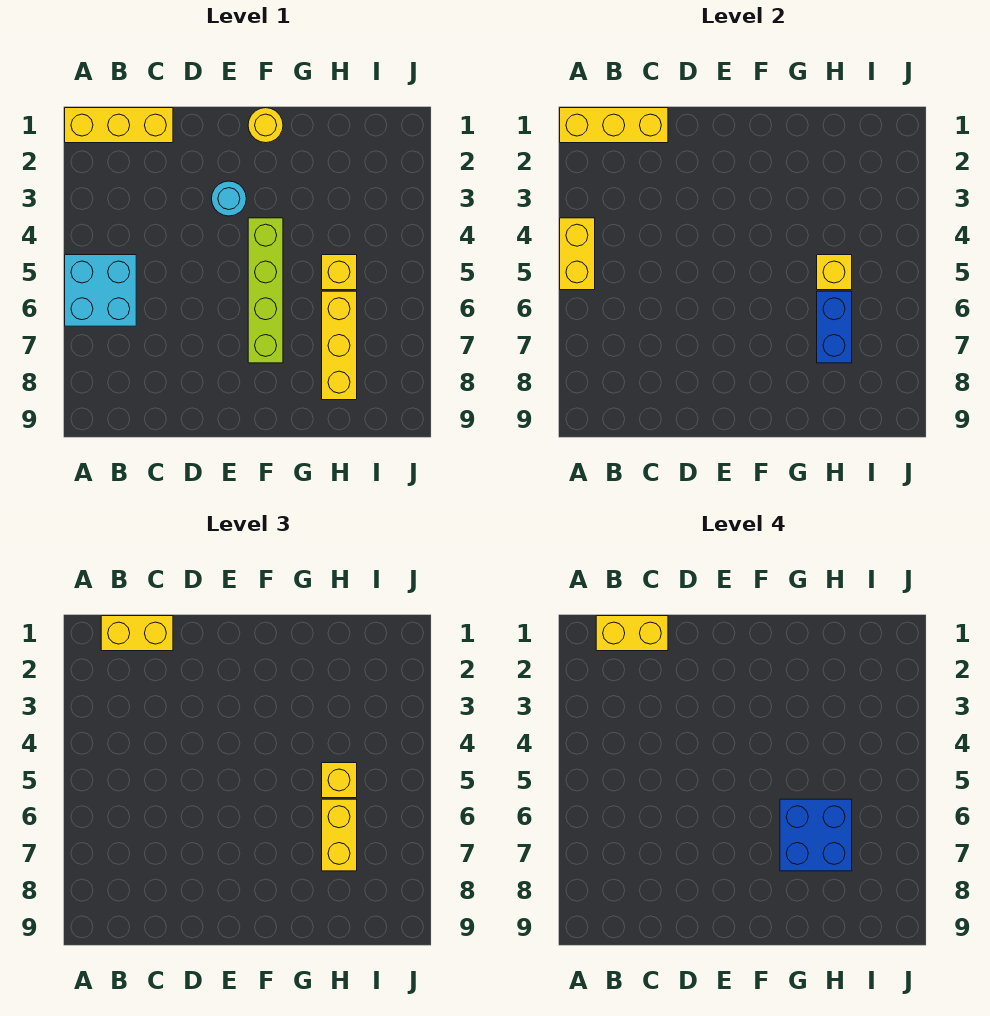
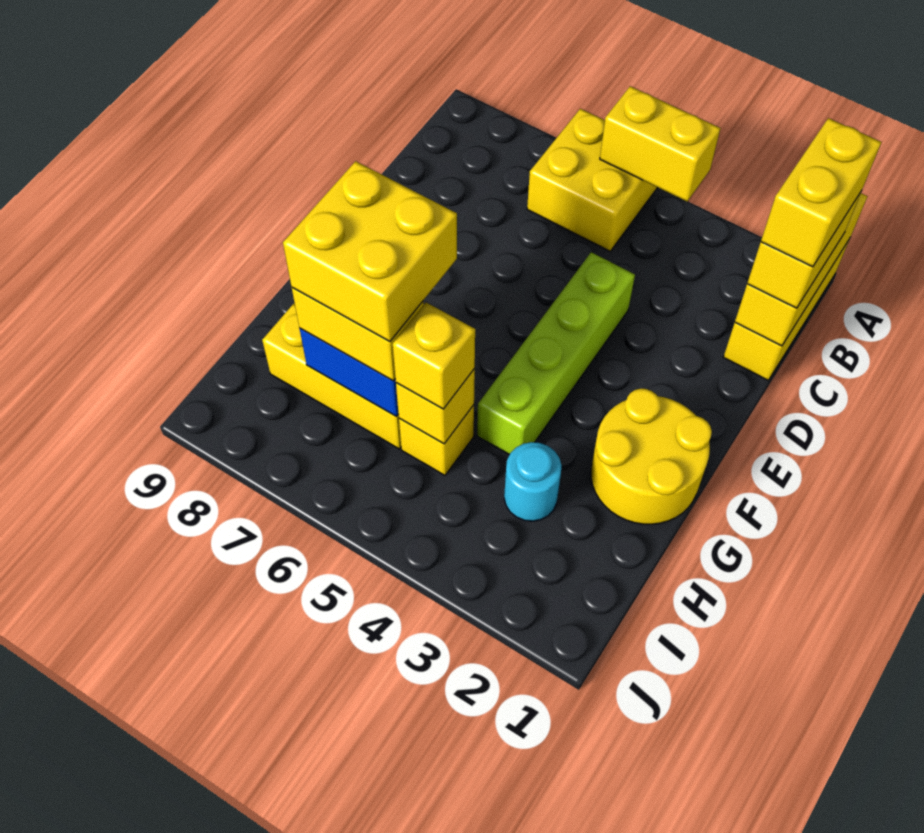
cyan brick A5:B6 level 1 -> yellow brick A5:B6 level 1
cyan round brick E3 level 1 -> cyan round brick H3 level 1
yellow round brick F1 level 1 -> yellow round brick F1:G2 level 1
lime brick F4:F7 level 1 -> lime brick D4:G4 level 1
blue brick G6:H7 level 4 -> yellow brick G6:H7 level 4

